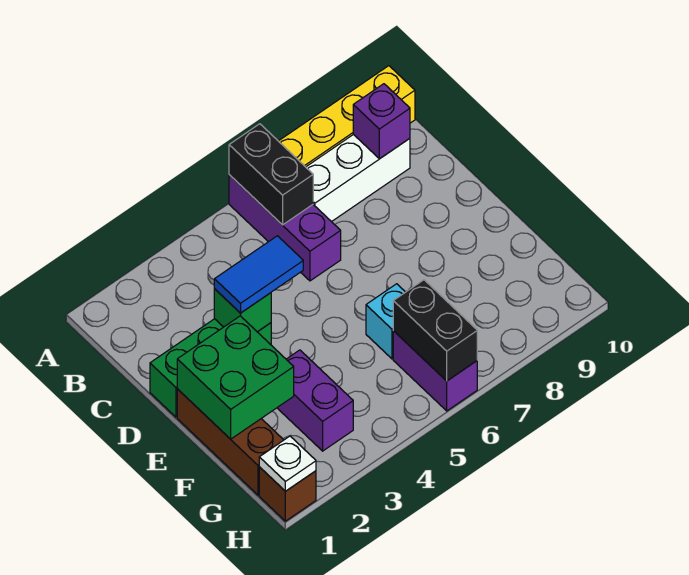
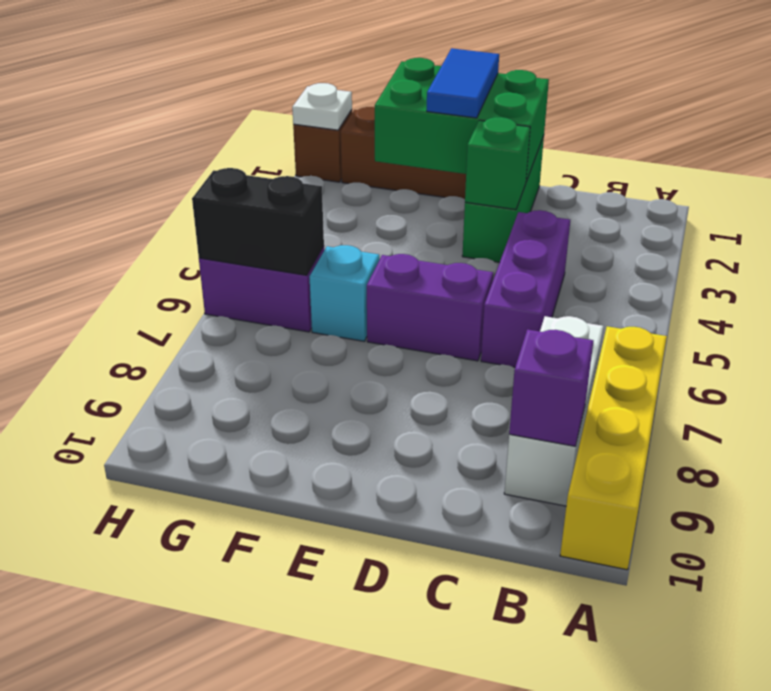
purple brick A6:C6 level 1 -> purple brick C4:C6 level 1
black brick A6:B6 level 2 -> none
blue tile D3:D4 level 3 -> blue tile E1:E2 level 3
green brick E1:F2 level 2 -> green brick D1:F2 level 2
purple brick F3:G3 level 1 -> purple brick D6:E6 level 1

